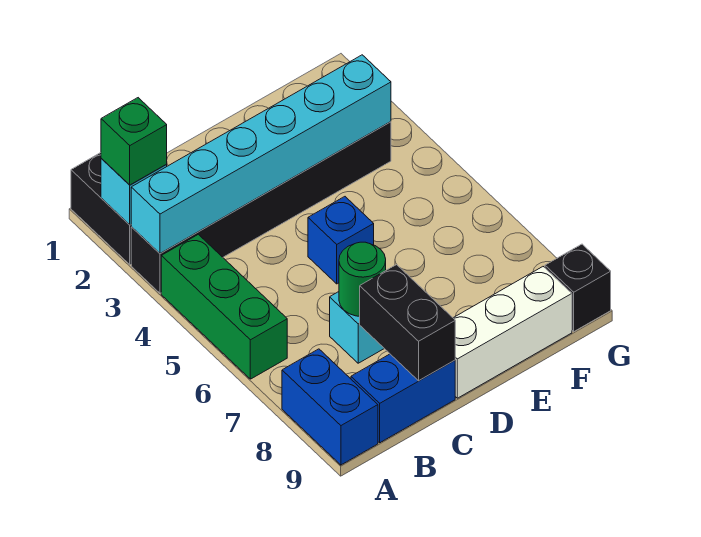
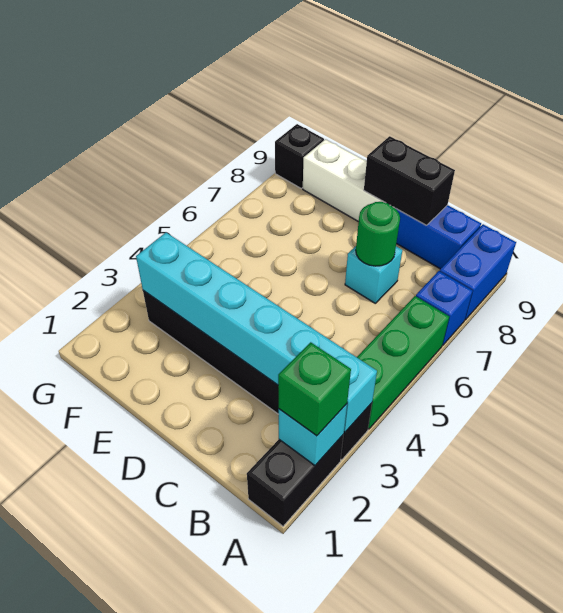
black brick C8:C9 level 2 -> black brick C9:D9 level 2
blue brick D5 level 1 -> blue brick A7 level 1

